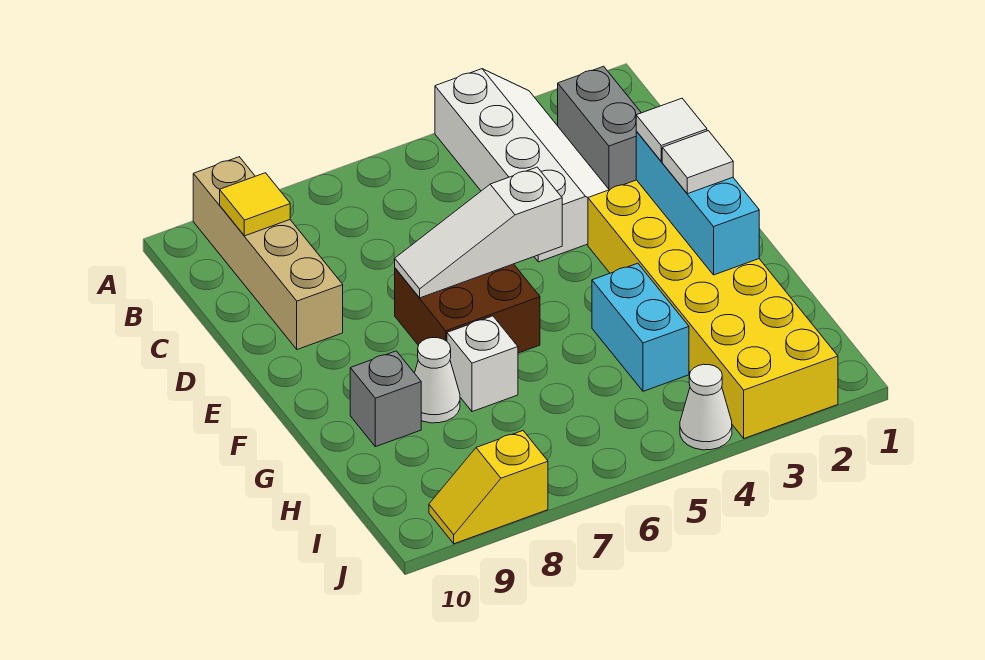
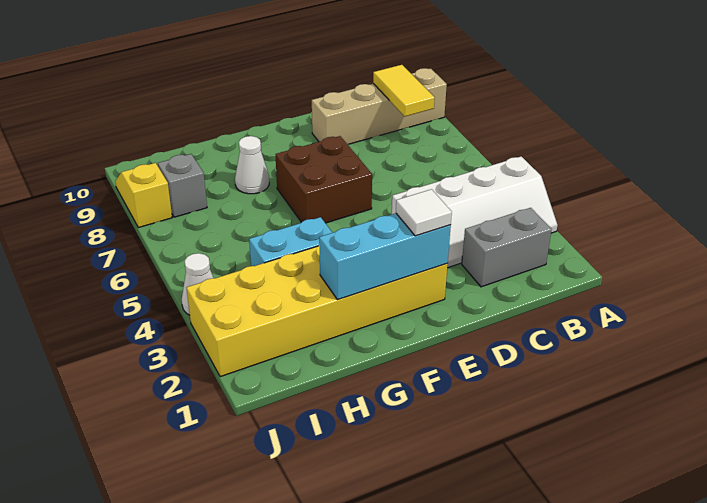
yellow tile B9 level 2 -> yellow tile B8:B9 level 2
white slope E5:E7 level 2 top 5 -> none
white tile F2 level 3 -> none
white brick G7 level 1 -> none
grey brick G9 level 1 -> grey brick I8 level 1

